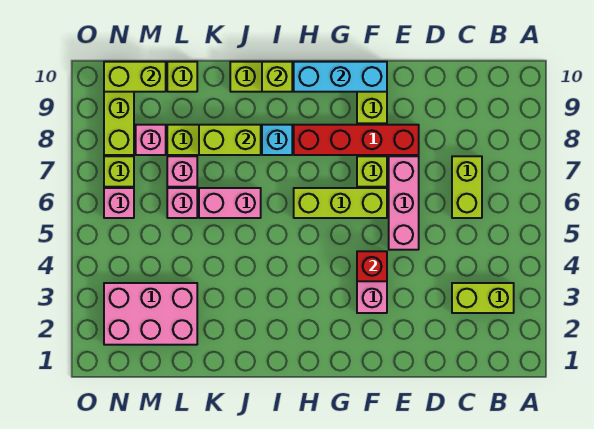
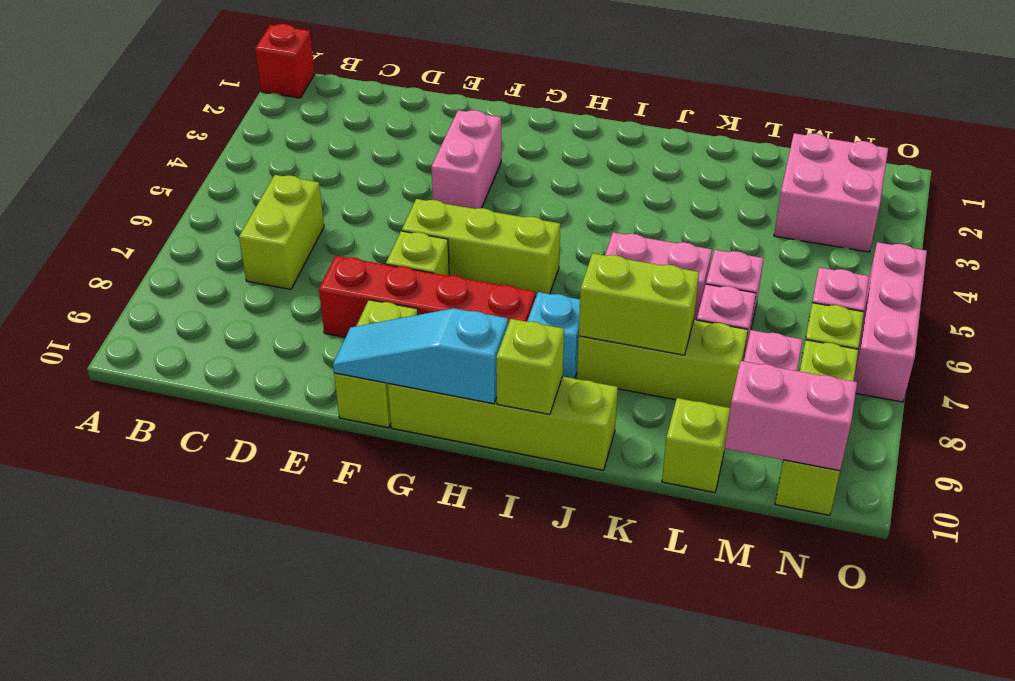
lime brick B3:C3 level 1 -> none
pink brick E5:E7 level 1 -> pink brick O5:O7 level 1
red brick F4 level 2 -> red brick A1 level 1
cyan brick F10:H10 level 2 -> cyan slope F10:H10 level 2 top H
pink brick L2:N3 level 1 -> pink brick M2:N3 level 1
lime brick M10:N10 level 2 -> pink brick M10:N10 level 2

